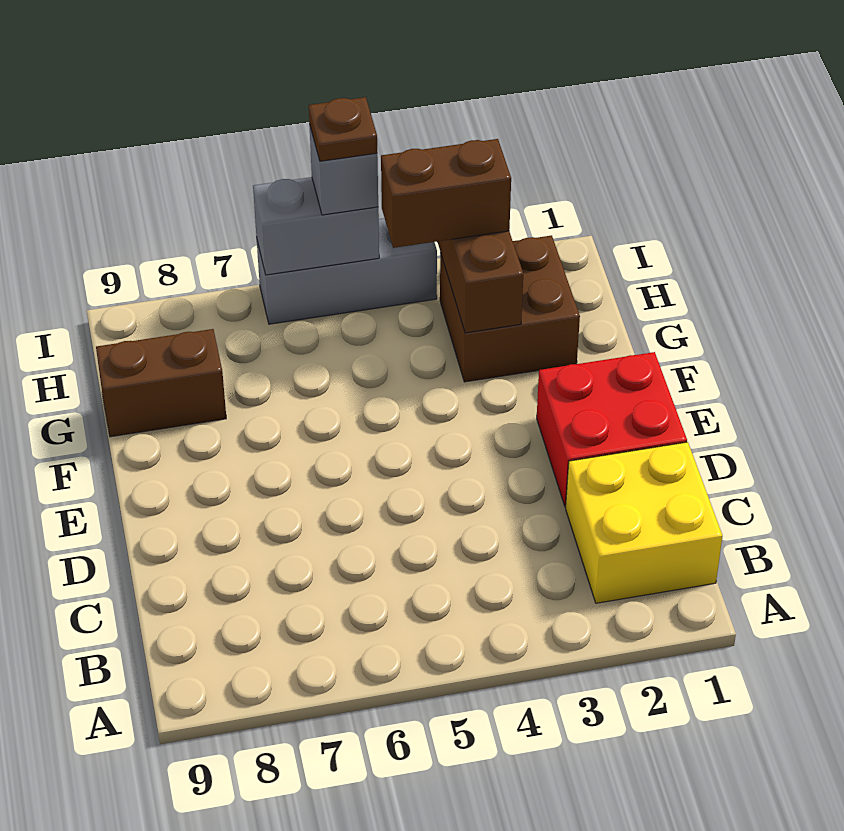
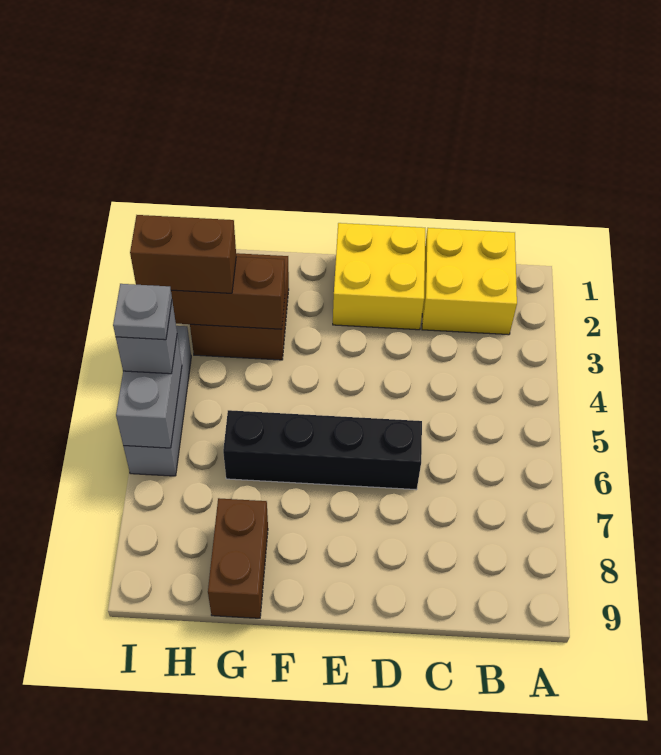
red brick D1:E2 level 1 -> yellow brick D1:E2 level 1
none -> black brick D6:G6 level 1
brown brick H3:H4 level 3 -> brown brick H3:I3 level 3
brown plate I5 level 4 -> grey plate I5 level 4

